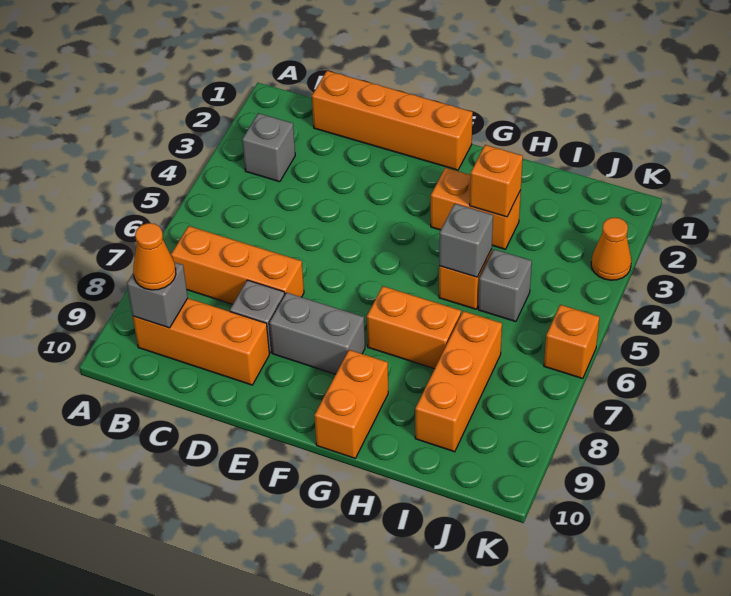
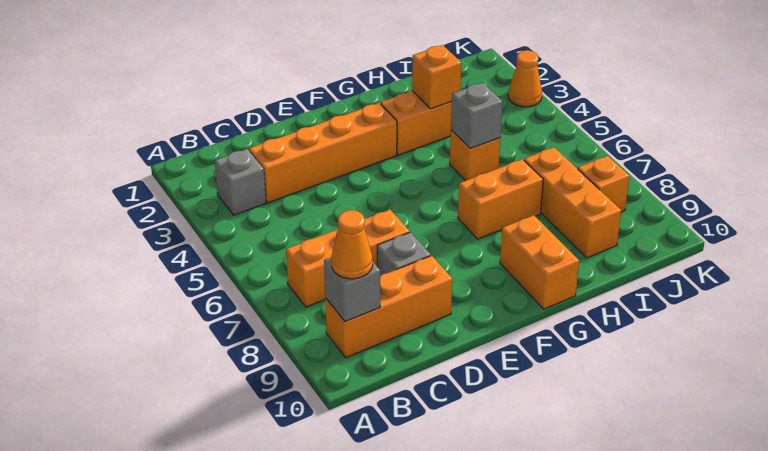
orange brick C1:F1 level 1 -> orange brick C3:F3 level 1
grey brick E8:F8 level 1 -> none
grey brick I5 level 1 -> none
orange brick K6 level 1 -> orange brick J8 level 1

